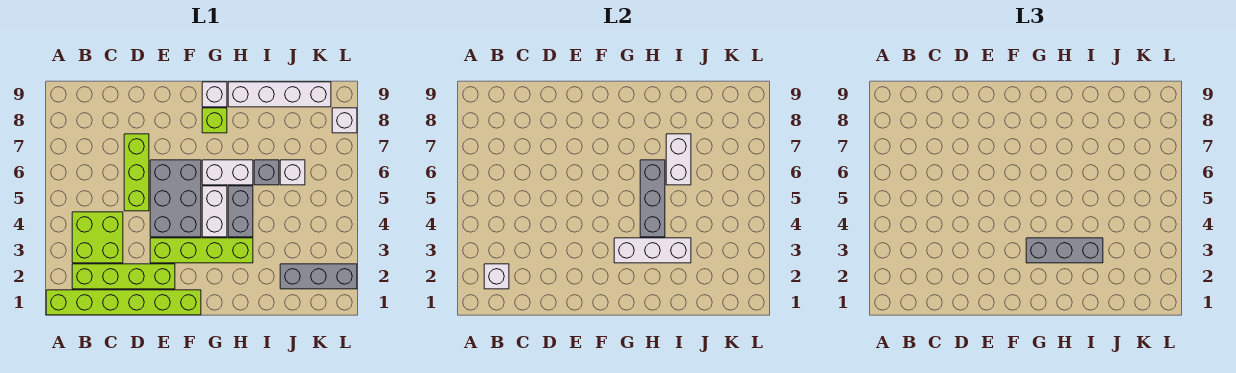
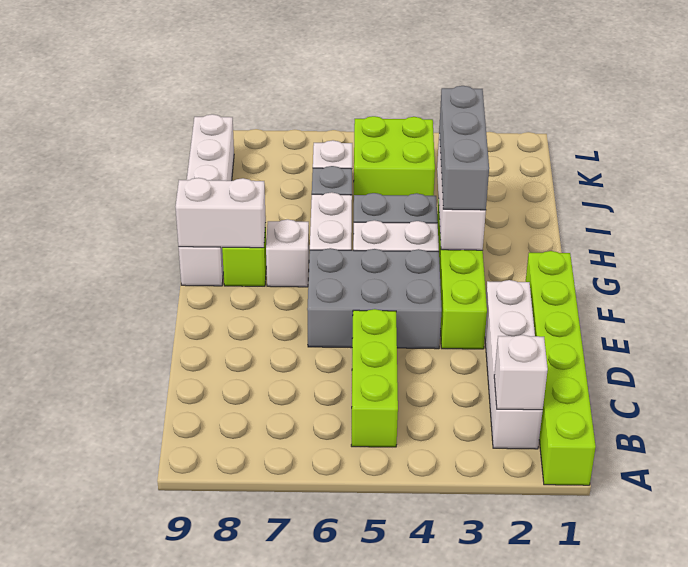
lime brick B2:E2 level 1 -> white brick B2:E2 level 1
lime brick B3:C4 level 1 -> lime brick J4:K5 level 1
lime brick D5:D7 level 1 -> lime brick B5:D5 level 1
grey brick H4:H6 level 2 -> none
white brick I6:I7 level 2 -> white brick G8:G9 level 2
grey brick J2:L2 level 1 -> none
white brick L8 level 1 -> white brick G7 level 1

